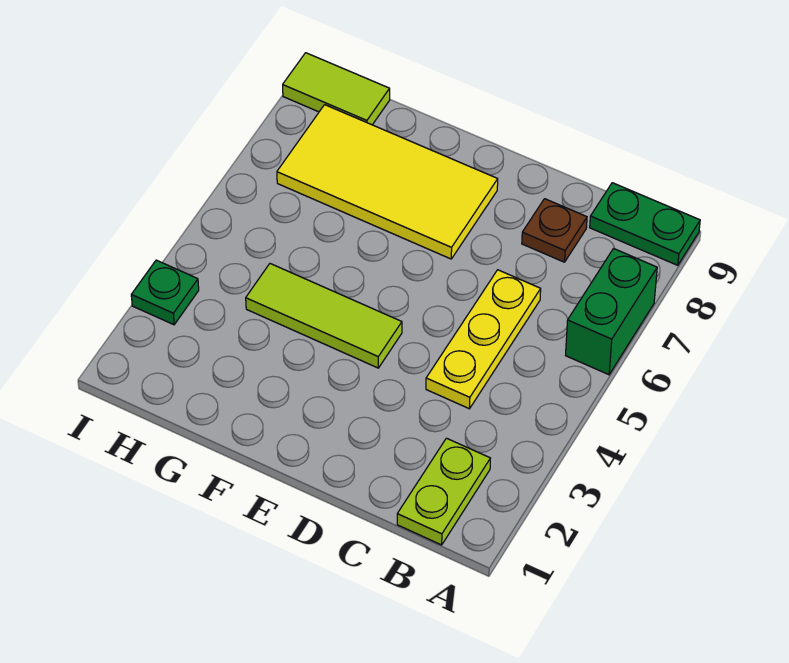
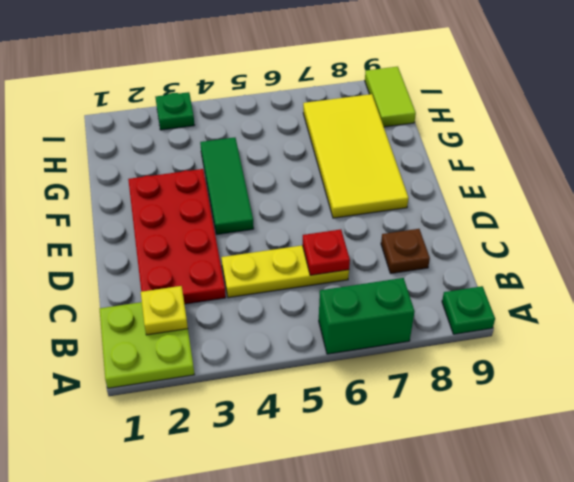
green plate A9:B9 level 1 -> green plate A9 level 1
lime plate B1:B2 level 1 -> lime plate A1:B2 level 1
none -> yellow plate B2 level 2
none -> red plate C2:F3 level 1
none -> red plate C6 level 2
lime tile E4:G4 level 1 -> green tile E4:G4 level 1

